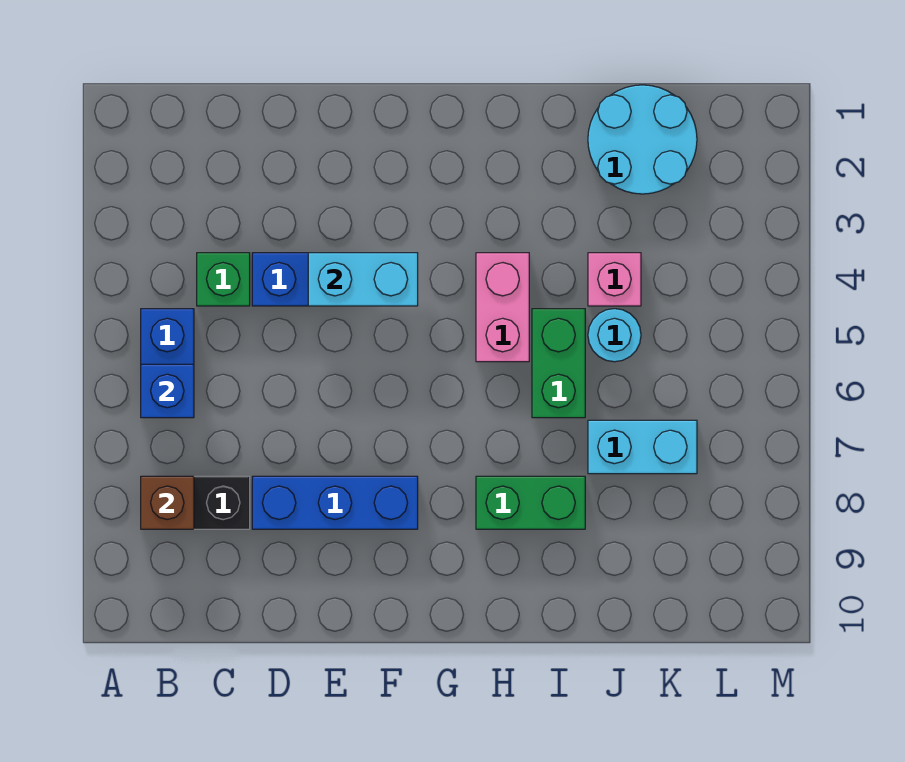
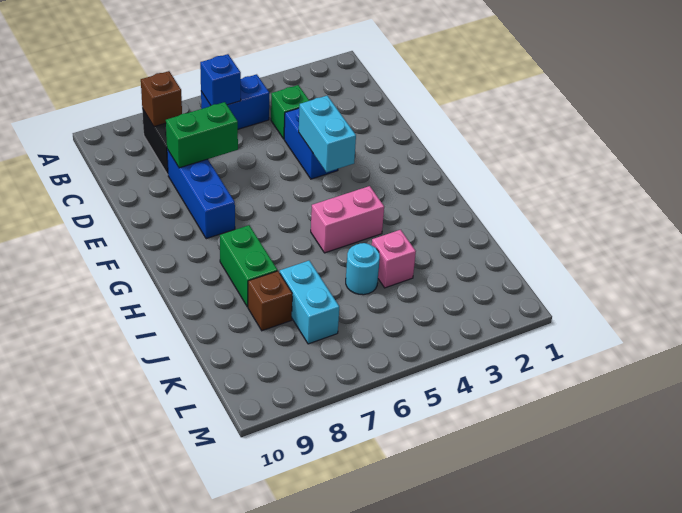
green brick I5:I6 level 1 -> green brick D7:D8 level 2
cyan round brick J1:K2 level 1 -> none
none -> brown brick J8 level 1

